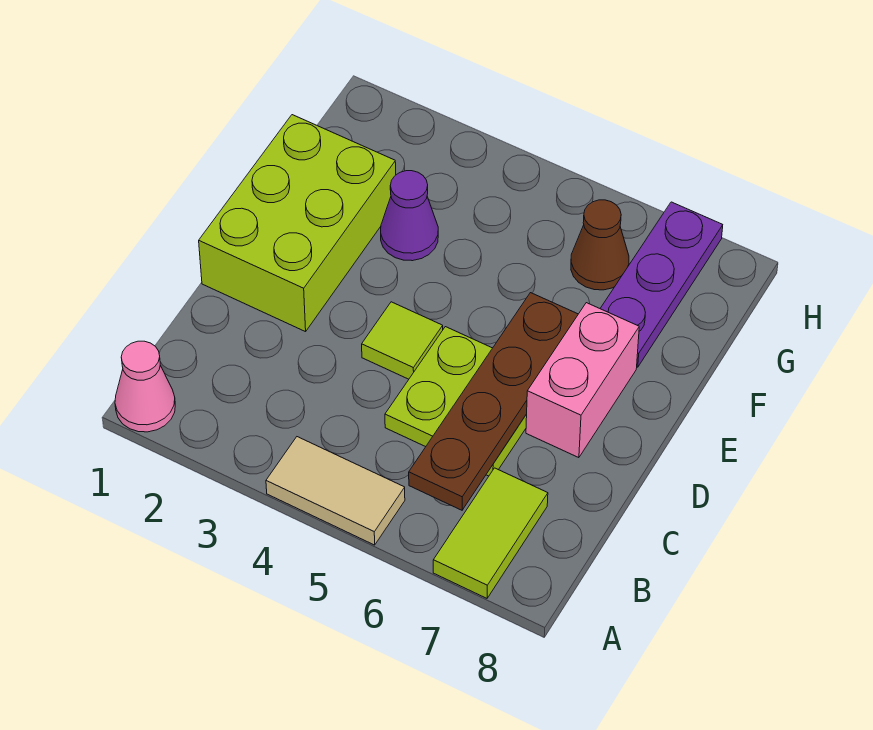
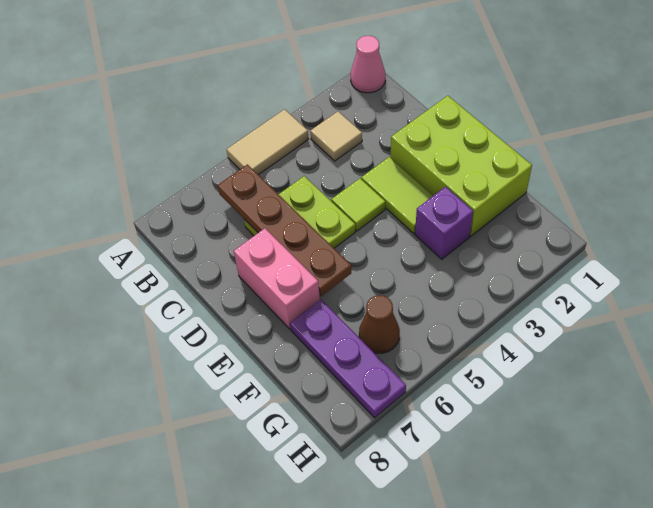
lime tile A7:B7 level 1 -> lime tile D3:E3 level 1
none -> tan tile B3 level 1
purple cone F3 level 1 -> purple brick F3 level 1

